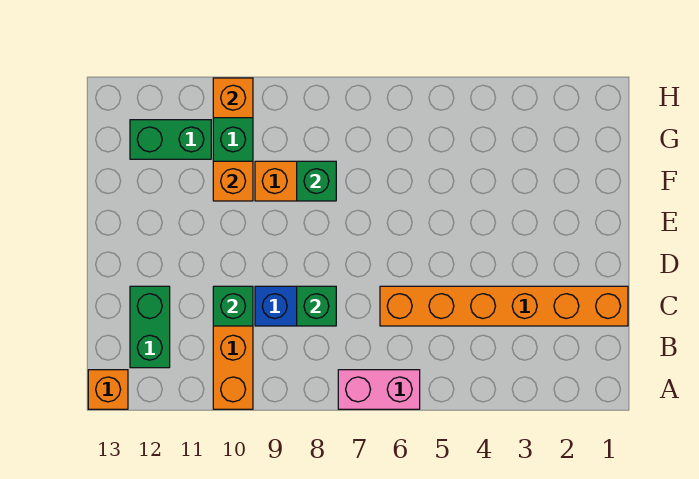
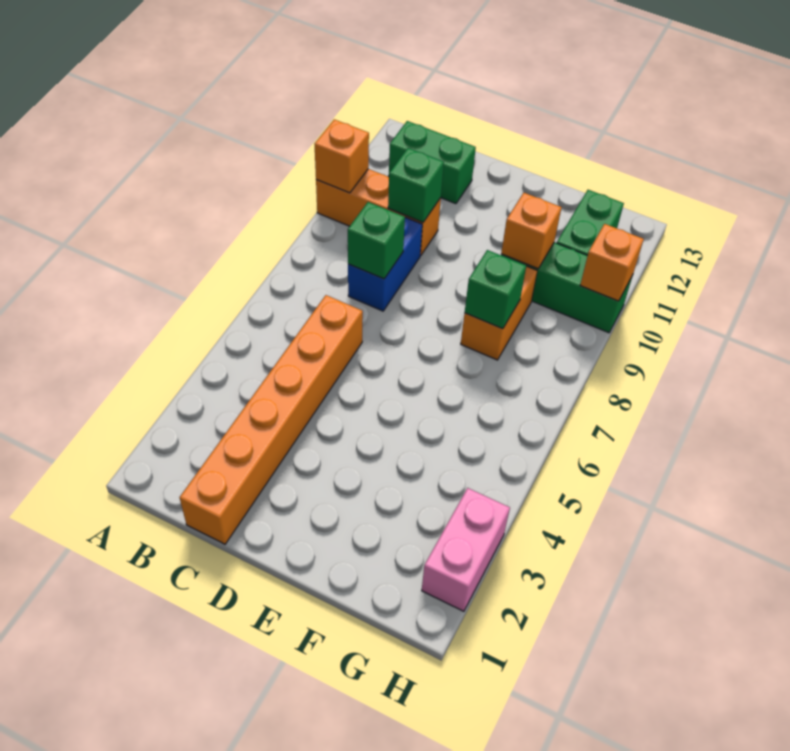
pink brick A6:A7 level 1 -> pink brick H2:H3 level 1
orange brick A13 level 1 -> orange brick A10 level 2

